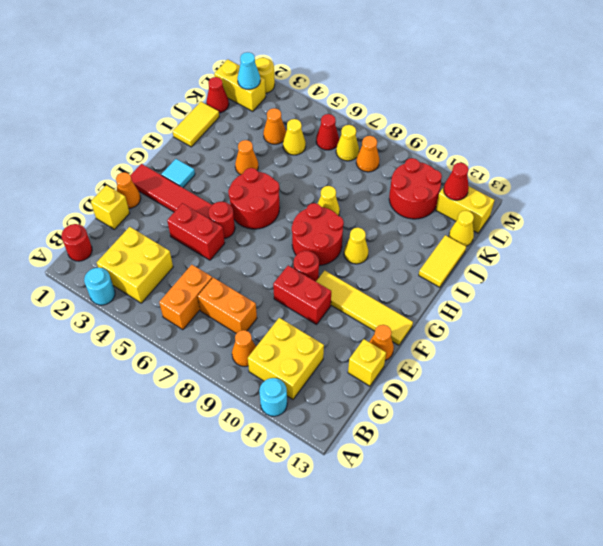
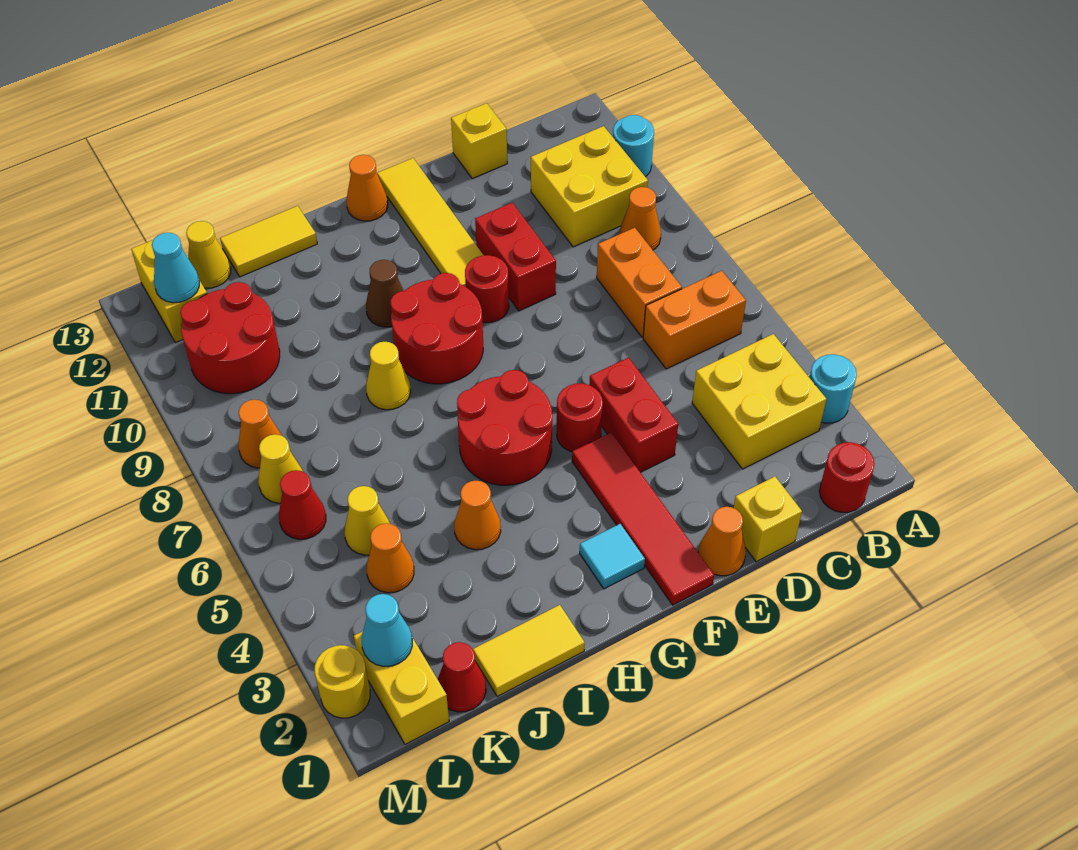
orange cone E13 level 1 -> orange cone G13 level 1
yellow cone H10 level 1 -> brown cone H10 level 1
red cone L12 level 2 -> cyan cone L12 level 2

